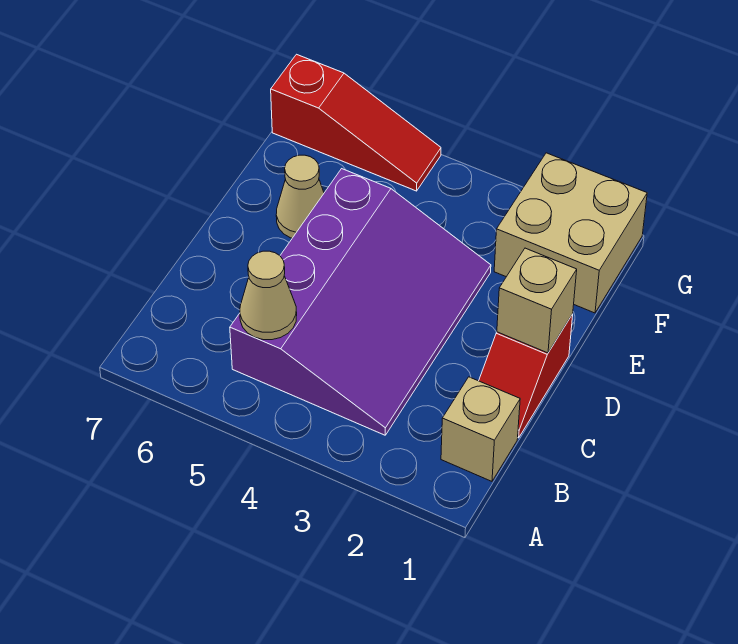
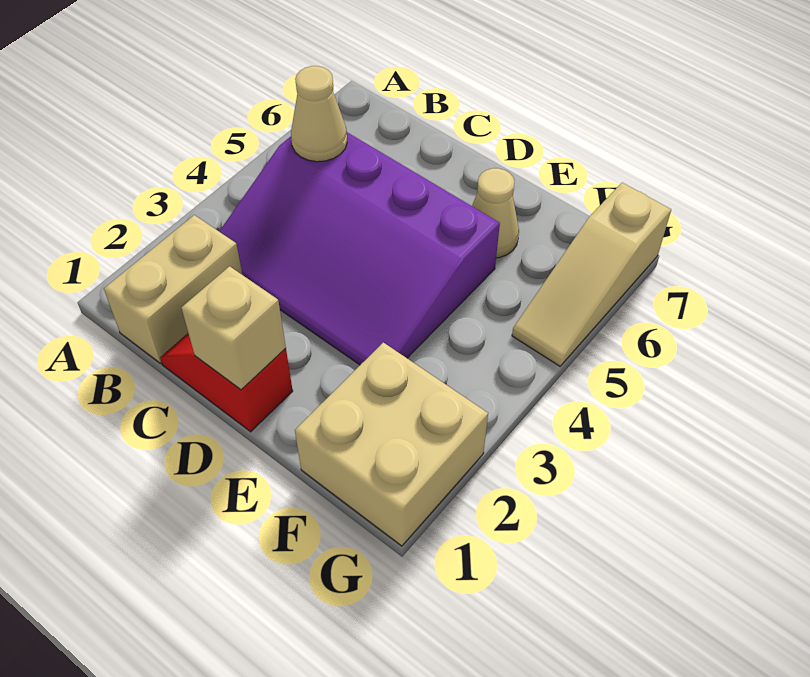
tan brick B1 level 1 -> tan brick B1:B2 level 1
red slope G5:G7 level 1 top 7 -> tan slope G5:G7 level 1 top 7

